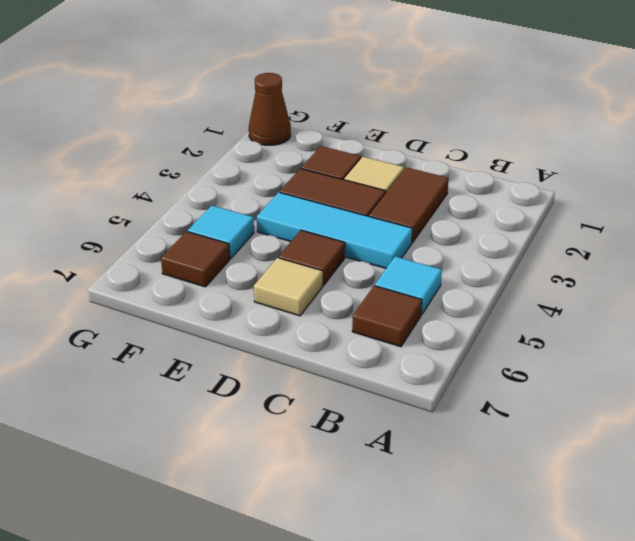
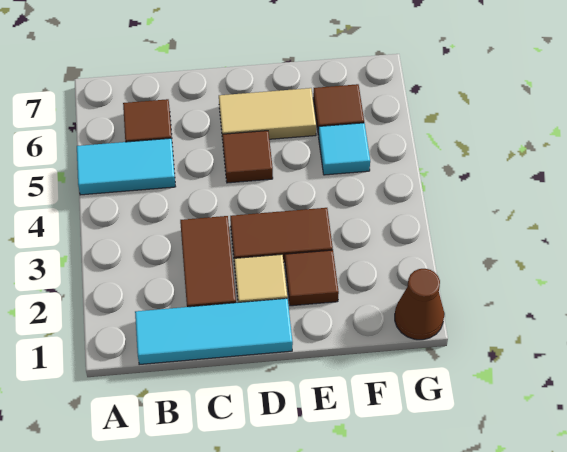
cyan tile B5 level 1 -> cyan tile A5:B5 level 1
cyan tile C4:E4 level 1 -> cyan tile B1:D1 level 1
tan tile D6 level 1 -> tan tile D6:E6 level 1

